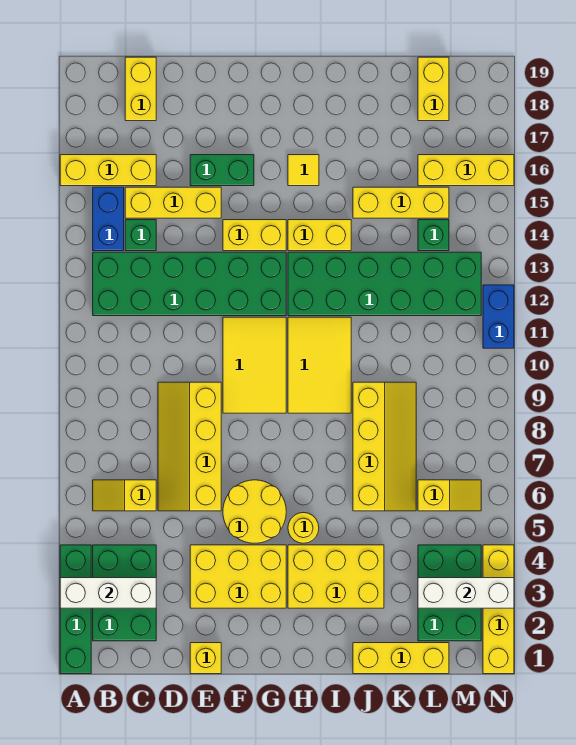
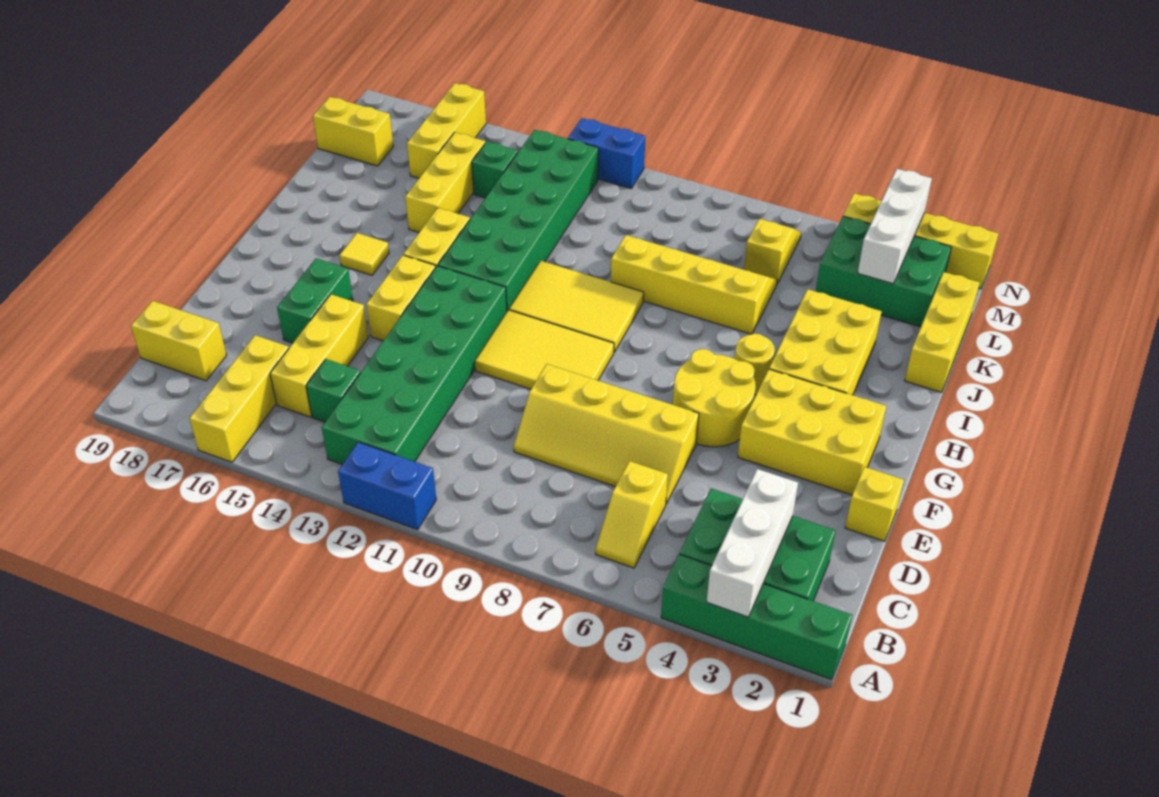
blue brick B14:B15 level 1 -> blue brick A11:A12 level 1
yellow brick E3:G4 level 1 -> yellow brick F2:G4 level 1

